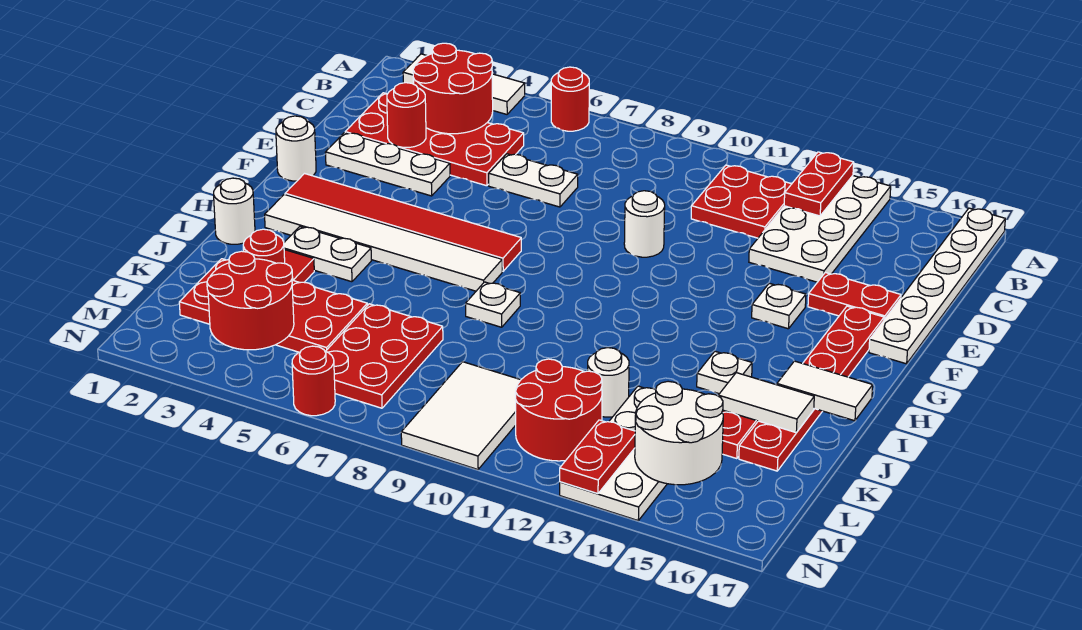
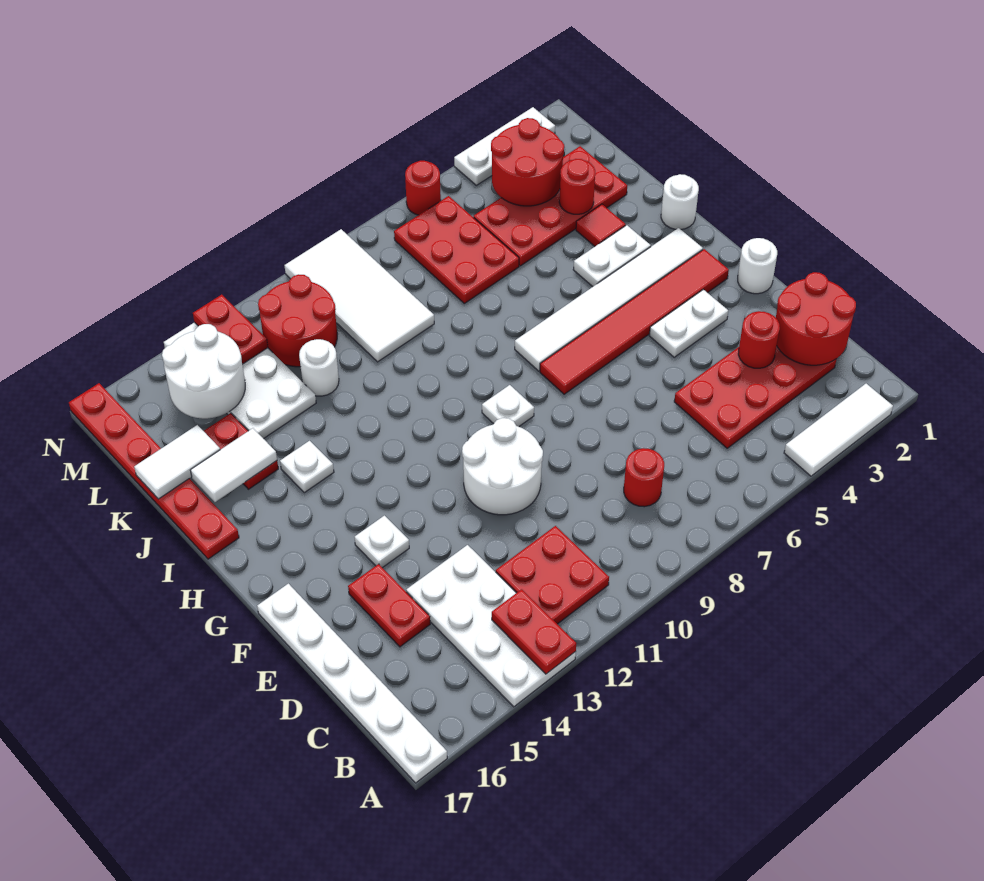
red round brick A6 level 1 -> red round brick C8 level 1
red round brick B3:C4 level 2 -> red round brick C1:D2 level 2
white plate D6:D7 level 1 -> white plate F3:F4 level 1
white plate E2:E4 level 1 -> white plate N2:N4 level 1
white round brick E10 level 1 -> white round brick E10:F11 level 1
red plate E15:E16 level 1 -> red plate D15:E15 level 1
red plate F16:K16 level 1 -> red plate I17:N17 level 1
white plate I8 level 1 -> white plate G9 level 1
white tile I16:I17 level 2 -> white tile K16:K17 level 2
white tile L9:N10 level 1 -> white tile K9:N10 level 1

